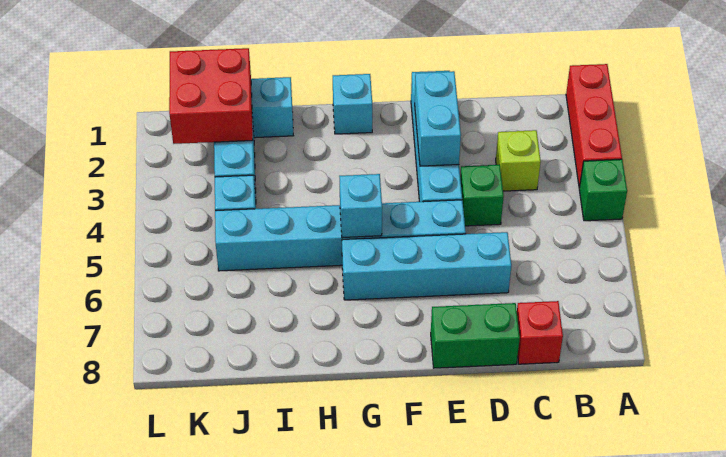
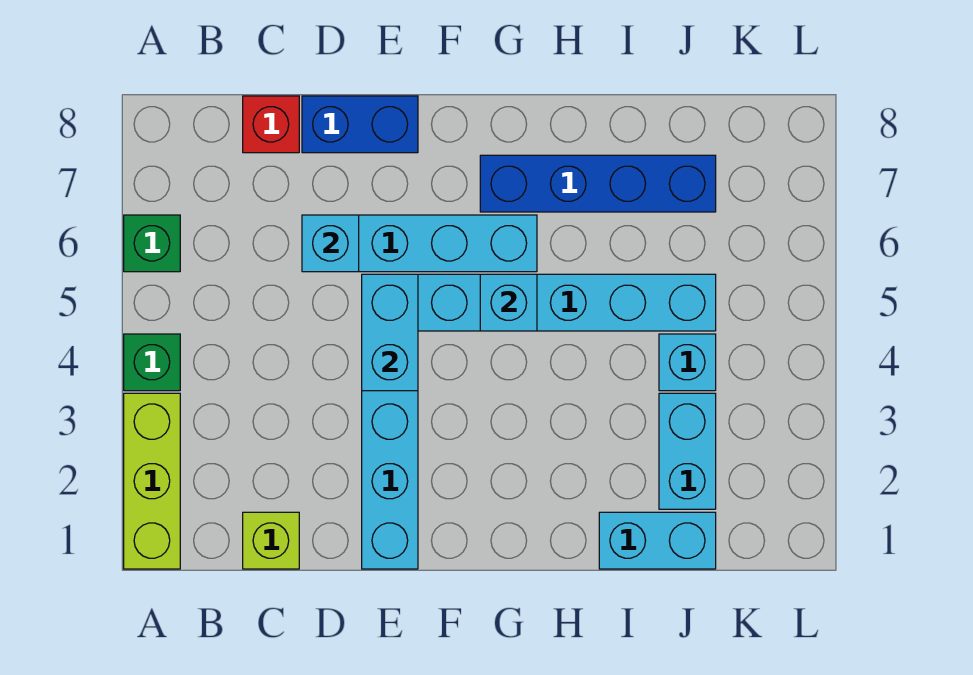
red brick A1:A3 level 1 -> lime brick A1:A3 level 1
lime brick C3 level 1 -> lime brick C1 level 1
green brick D4 level 1 -> green brick A6 level 1
green brick D8:E8 level 1 -> blue brick D8:E8 level 1
cyan brick E2:E3 level 2 -> cyan brick E4:E5 level 2
cyan brick G1 level 1 -> cyan brick D6 level 2
none -> blue brick G7:J7 level 1
red brick J1:K2 level 2 -> none

